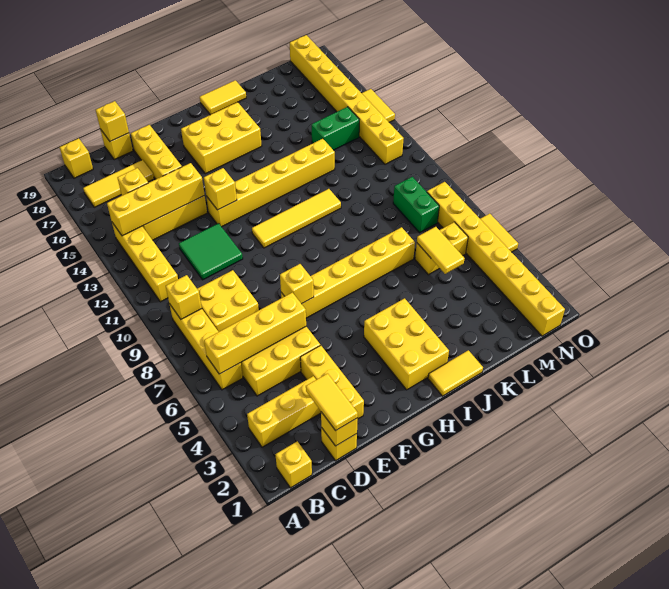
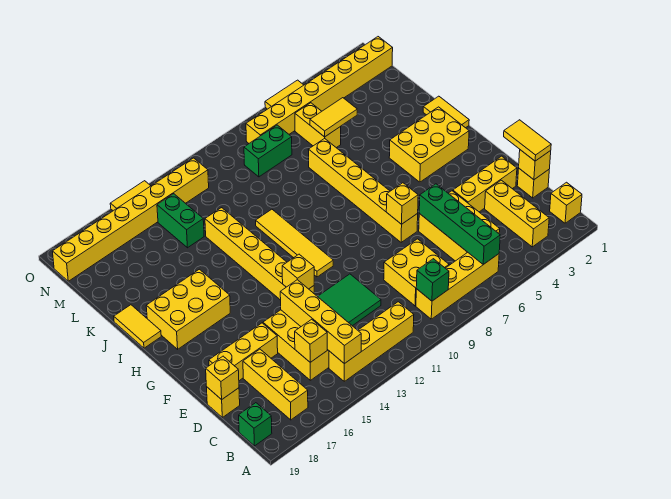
yellow brick B6:E6 level 2 -> green brick B6:E6 level 2
yellow brick B9 level 2 -> green brick B9 level 2
yellow tile B17:D17 level 1 -> yellow brick B17:D17 level 1
yellow brick B19 level 1 -> green brick B19 level 1
yellow tile D1:D2 level 3 -> yellow tile D1:E1 level 3
yellow brick G16:I17 level 1 -> yellow brick H16:I18 level 1

